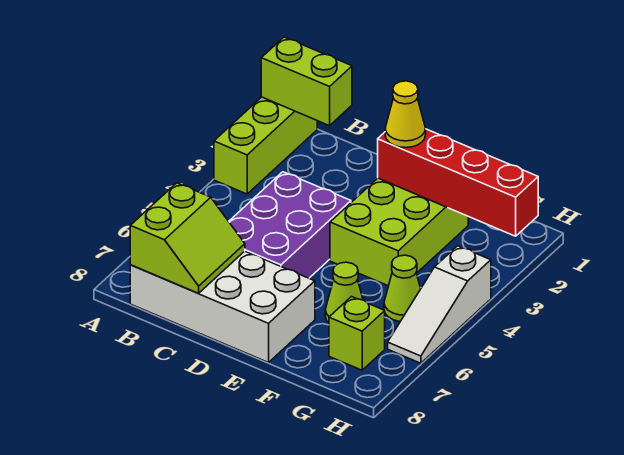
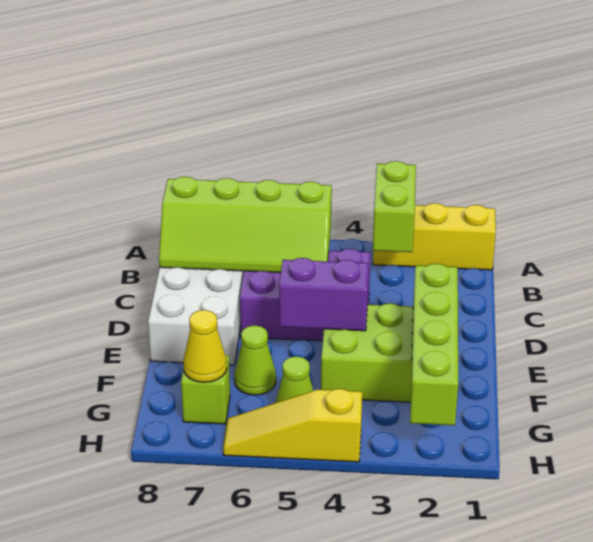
lime brick A1:A3 level 1 -> yellow brick A1:A3 level 1
lime brick A1:B1 level 2 -> lime brick A3:B3 level 2
lime slope B7:C8 level 2 top B -> lime slope B5:C8 level 2 top B
red brick E2:H2 level 2 -> lime brick E2:H2 level 2
yellow cone E2 level 3 -> yellow cone G7 level 2
none -> purple brick E4:E5 level 2
white slope H4:H6 level 1 top 4 -> yellow slope H4:H6 level 1 top 4

